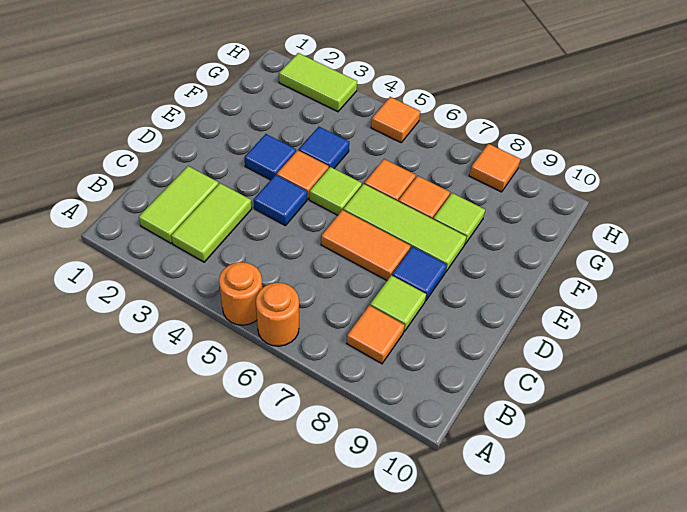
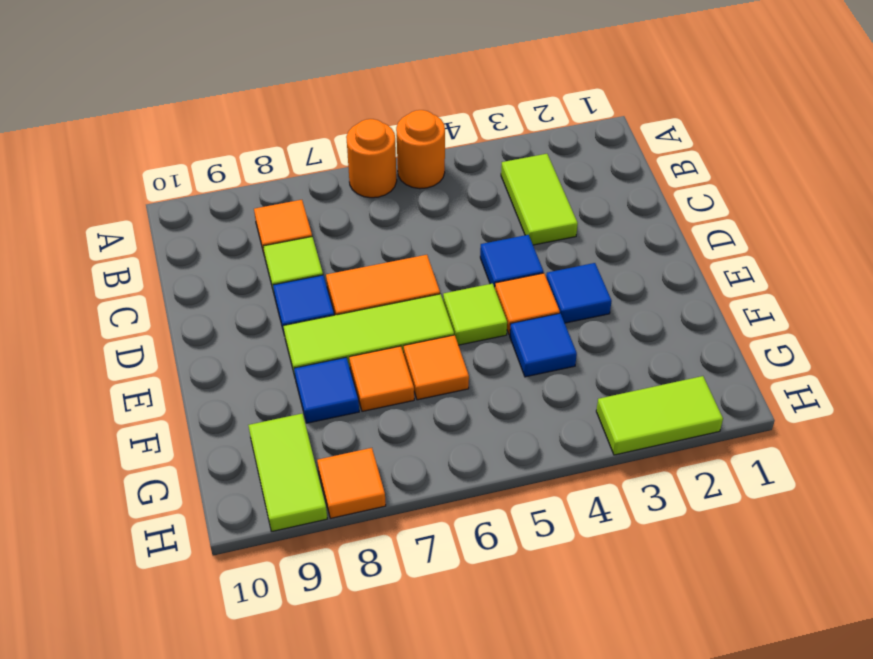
lime tile B2:C2 level 1 -> lime tile G9:H9 level 1
lime tile F8 level 1 -> blue tile F8 level 1
orange tile H5 level 1 -> none

